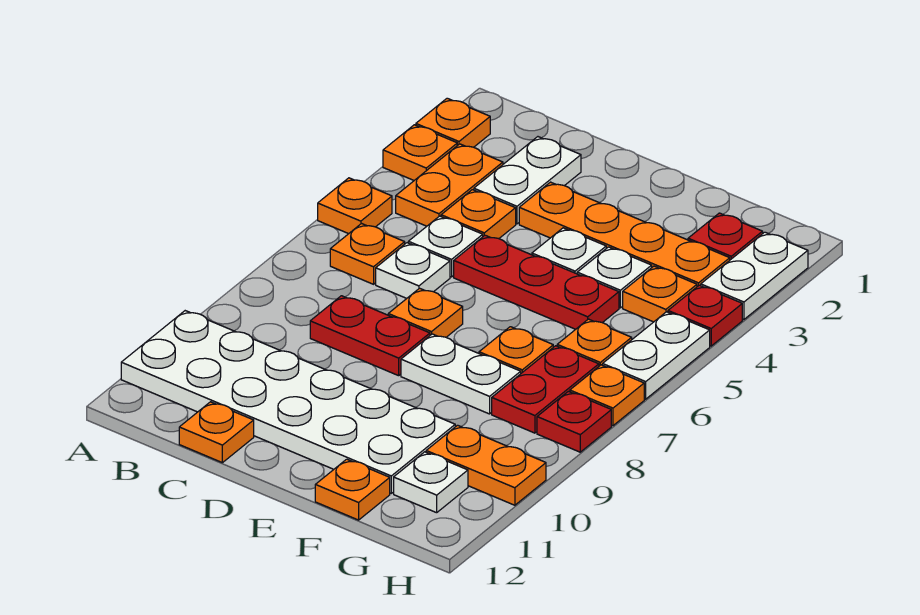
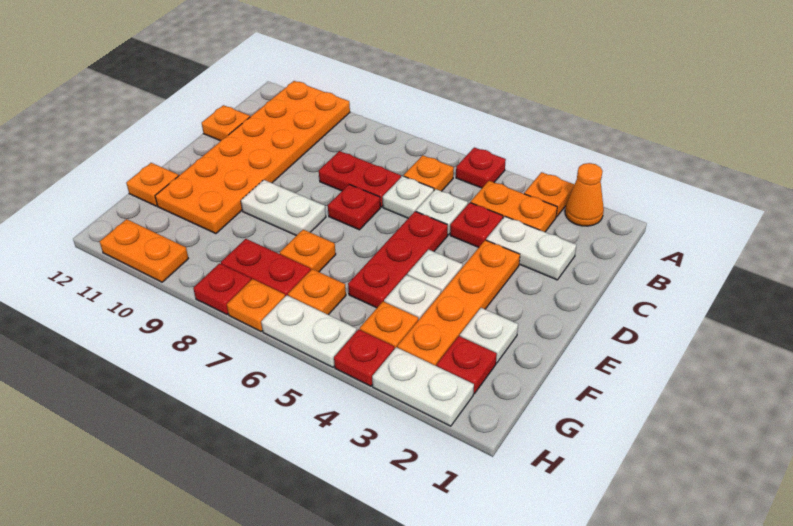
orange plate A2 level 1 -> orange cone A2 level 1
orange plate A5 level 1 -> red plate A5 level 1
white plate A10:F11 level 1 -> orange plate A10:F11 level 1
orange plate C4 level 1 -> red plate C4 level 1
red plate C8:D8 level 1 -> red plate C7:C8 level 1
orange plate D7 level 1 -> red plate D7 level 1
white plate E8:F8 level 1 -> white plate E8:E9 level 1
orange plate G10:H10 level 1 -> orange plate H10:H11 level 1
white plate G11 level 1 -> white plate F2 level 1

